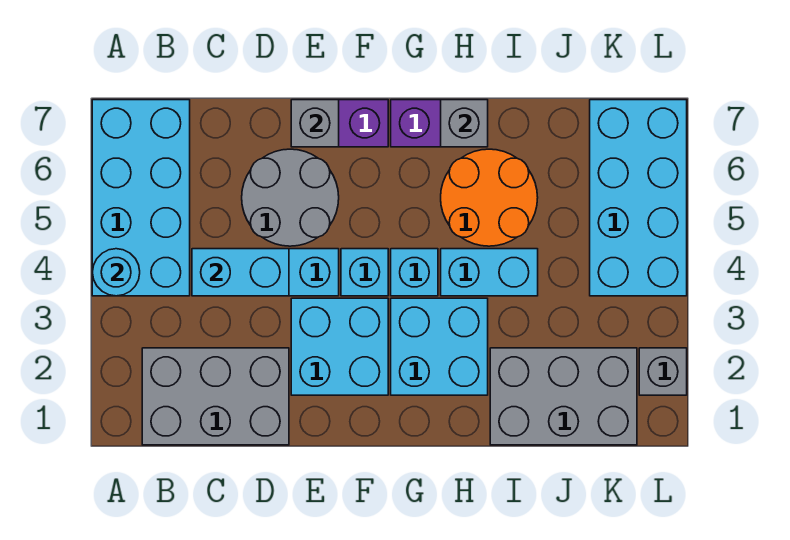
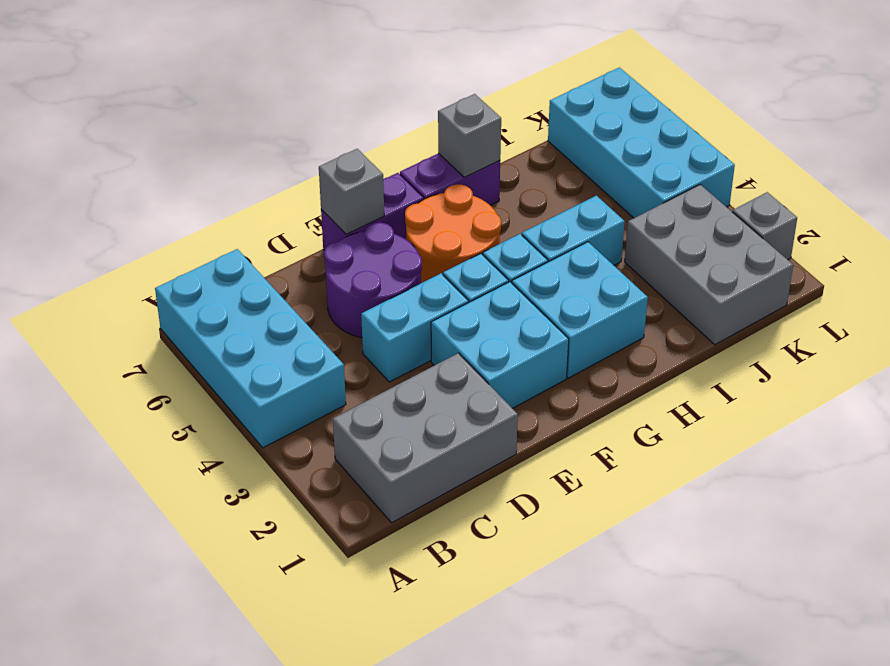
cyan round brick A4 level 2 -> none
cyan brick C4:D4 level 2 -> none
grey round brick D5:E6 level 1 -> purple round brick D5:E6 level 1
orange round brick H5:I6 level 1 -> orange round brick F5:G6 level 1
grey brick I1:K2 level 1 -> grey brick J1:K3 level 1

